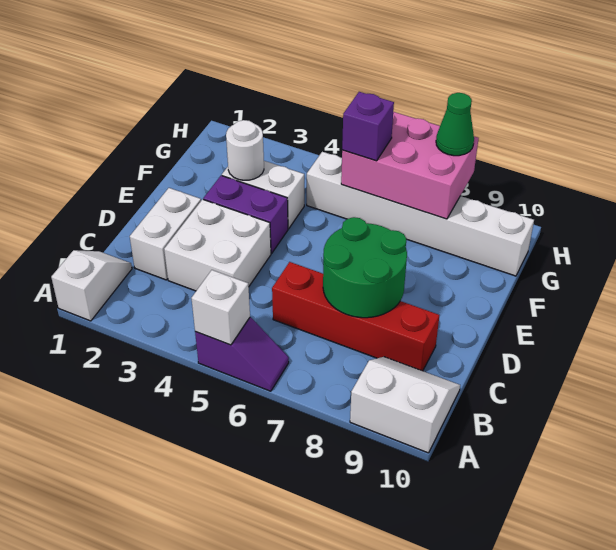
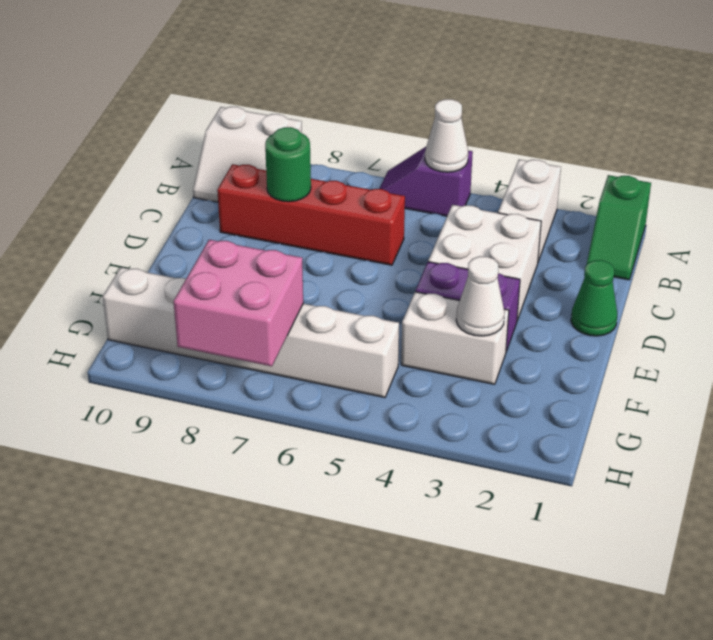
white slope A1:B1 level 1 top A -> green slope A1:B1 level 1 top A
white brick A5 level 2 -> white cone A5 level 2
white brick C2:D2 level 1 -> white brick A3:B3 level 1
green round brick C7:D8 level 2 -> green round brick C8 level 2
white round brick F3 level 2 -> white cone F3 level 2
pink brick G6:H8 level 2 -> pink brick G7:H8 level 2
purple brick G6 level 3 -> none
green cone H8 level 3 -> green cone D1 level 1

